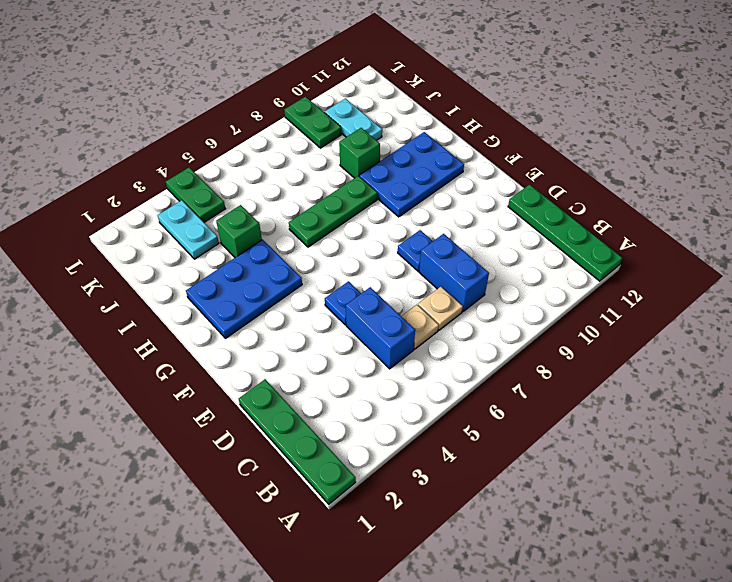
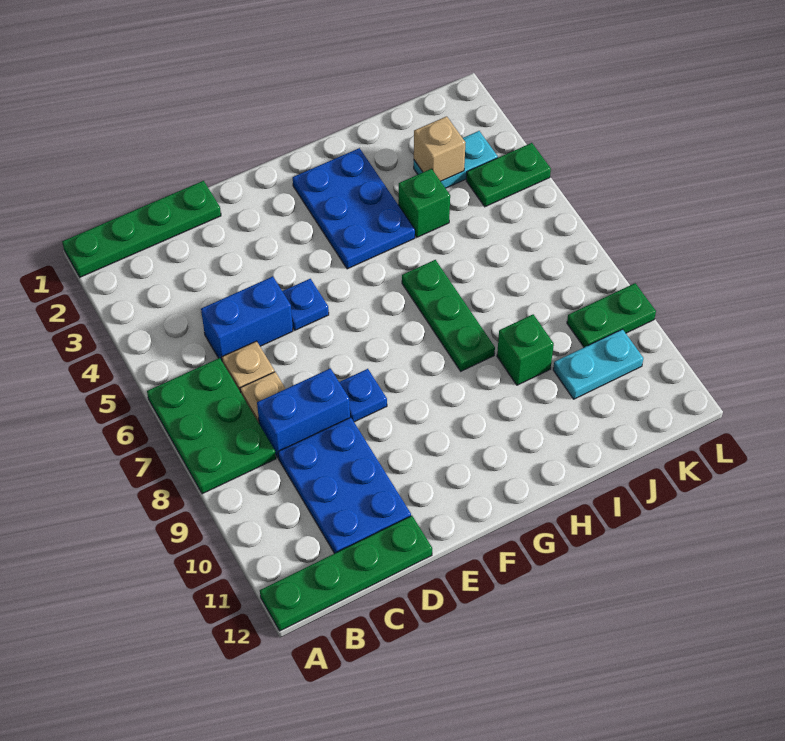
none -> green plate A6:B8 level 1
blue plate G9:H11 level 1 -> blue plate C9:D11 level 1
none -> tan brick J3 level 2

